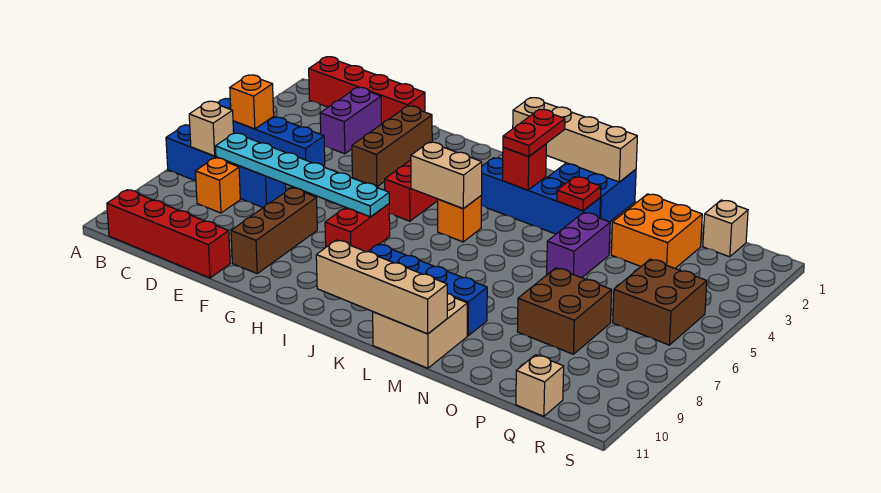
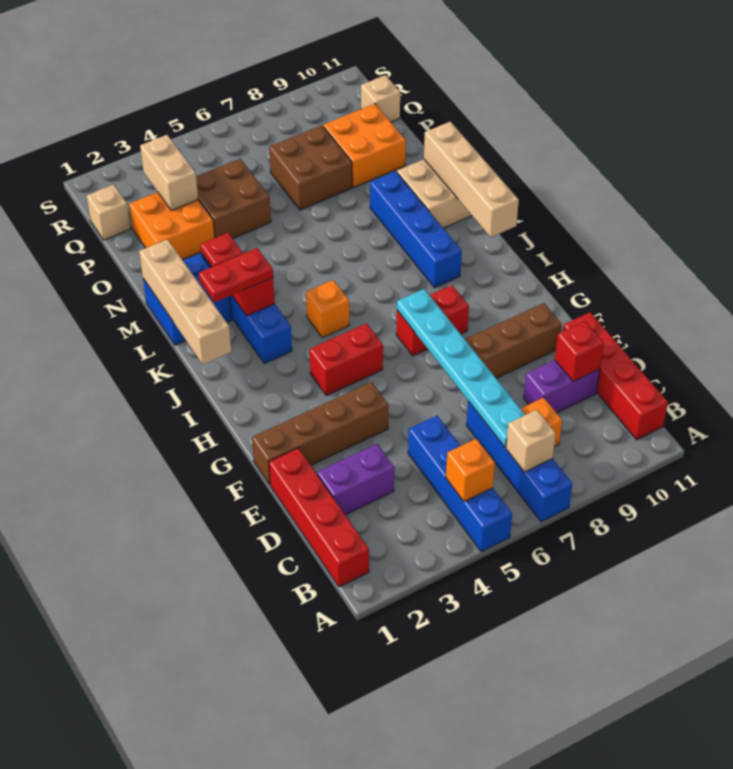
none -> red brick D10 level 2
brown brick F2:F4 level 1 -> brown brick F1:F4 level 1
tan brick I5:J5 level 2 -> tan brick P3:Q3 level 2
purple brick N4:N5 level 1 -> purple brick D9:D10 level 1
none -> orange brick O9:P10 level 1
brown brick Q5:R6 level 1 -> brown brick O4:P5 level 1

